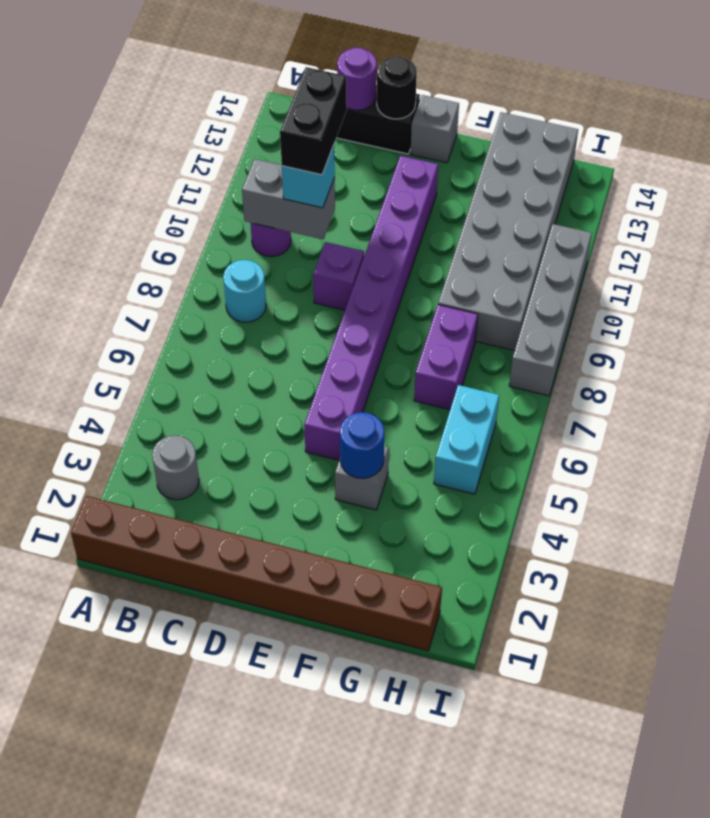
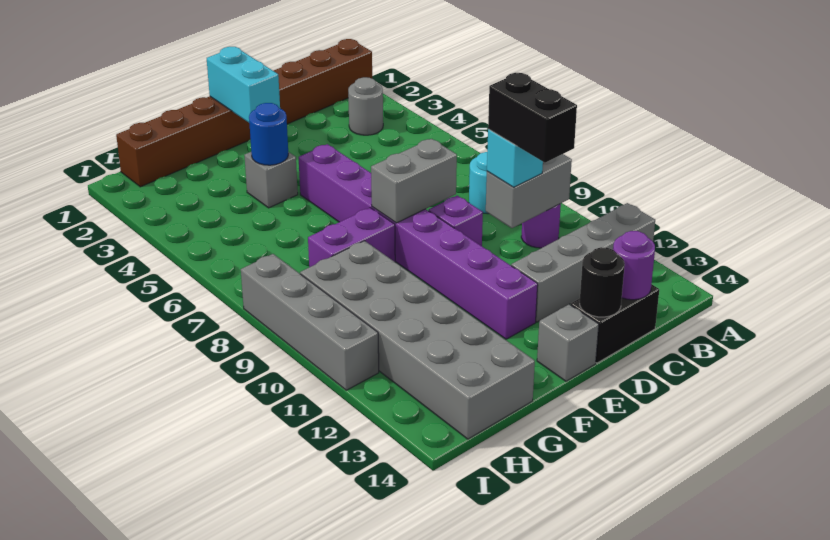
none -> grey brick A12:D12 level 1
none -> grey brick D8:E8 level 2
purple brick G7:G8 level 1 -> purple brick F8:G8 level 1
cyan brick H5:H6 level 1 -> cyan brick E1:E2 level 2

